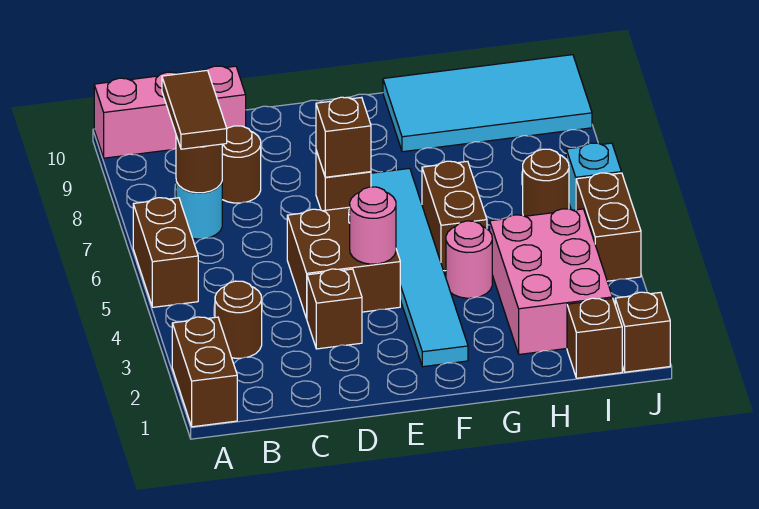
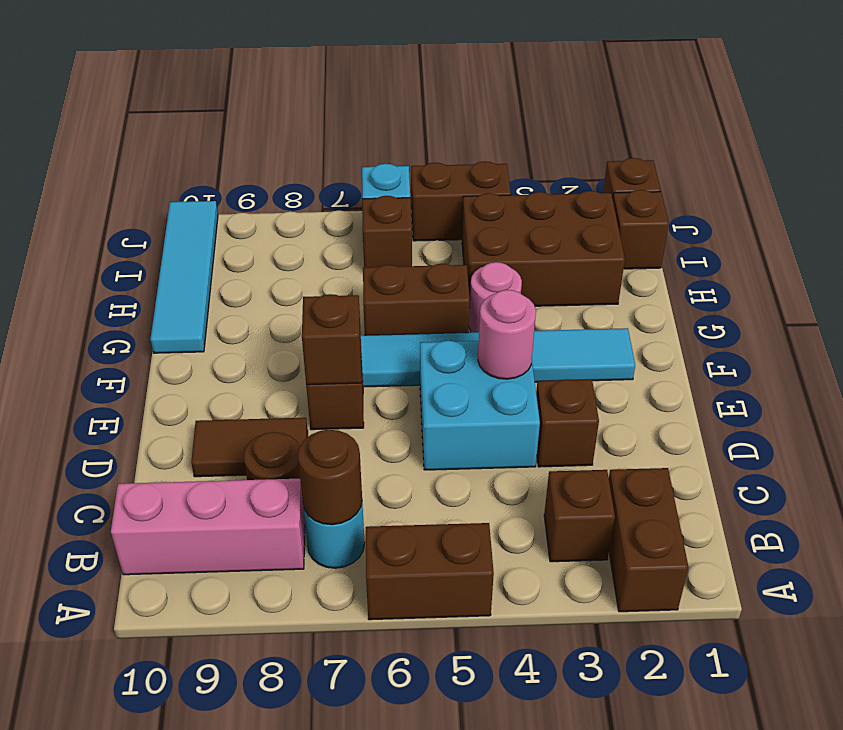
brown brick A1:A2 level 1 -> brown brick A2:B2 level 1
pink brick A10:C10 level 1 -> pink brick B8:B10 level 1
brown round brick B3 level 1 -> brown brick B3 level 1
brown tile B7:B8 level 3 -> brown tile D8:D9 level 1
brown brick D4:E5 level 1 -> cyan brick D4:E5 level 1
cyan tile G9:J10 level 1 -> cyan tile G10:J10 level 1
pink brick H2:I4 level 1 -> brown brick H2:I4 level 1
brown round brick I6 level 1 -> brown brick I6 level 1

